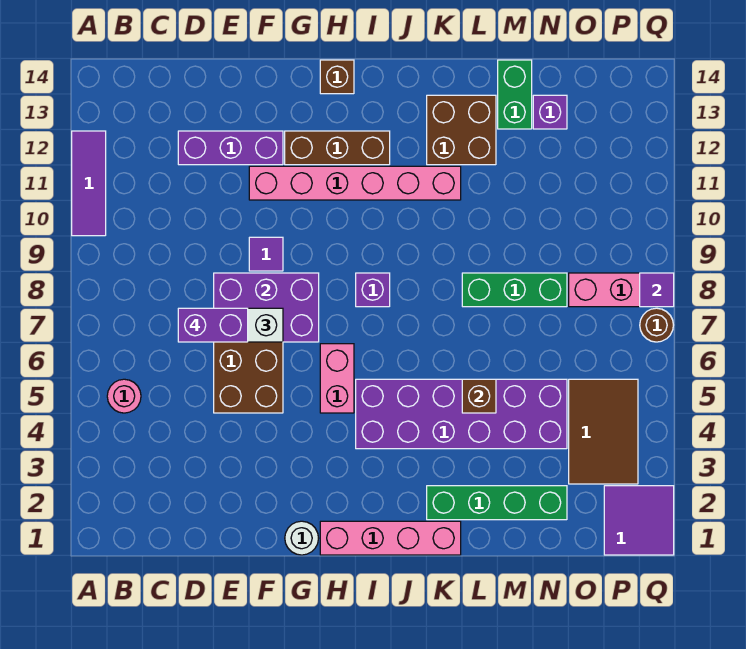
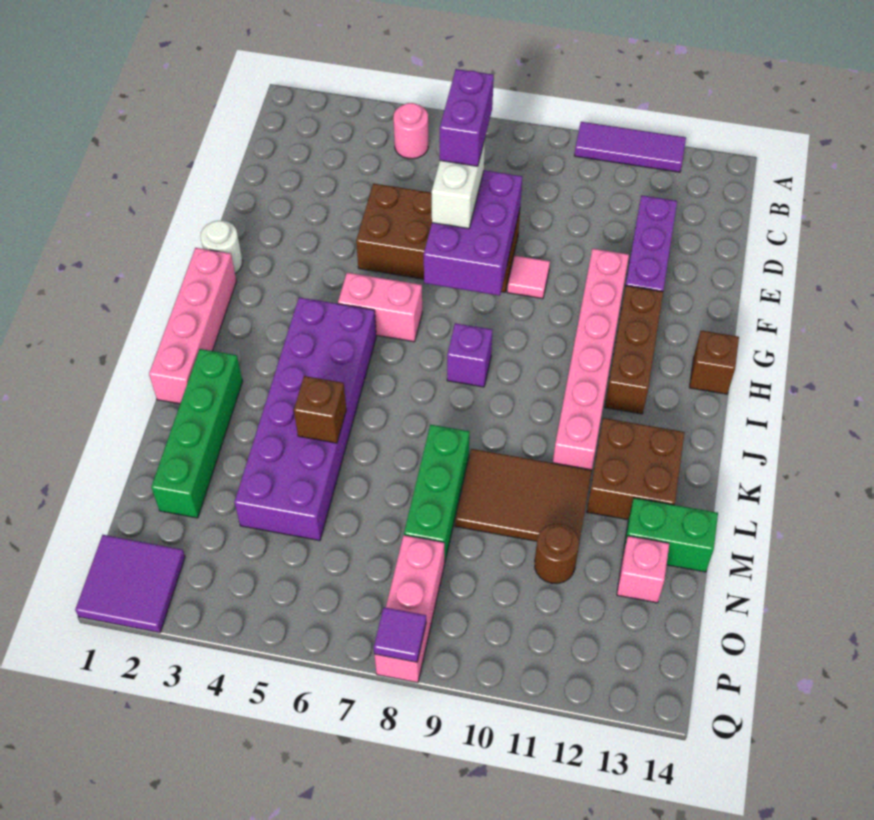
purple tile F9 level 1 -> pink tile F9 level 1
purple brick N13 level 1 -> pink brick N13 level 1
brown tile O3:P5 level 1 -> brown tile L9:M11 level 1
brown round brick Q7 level 1 -> brown round brick N11 level 1

